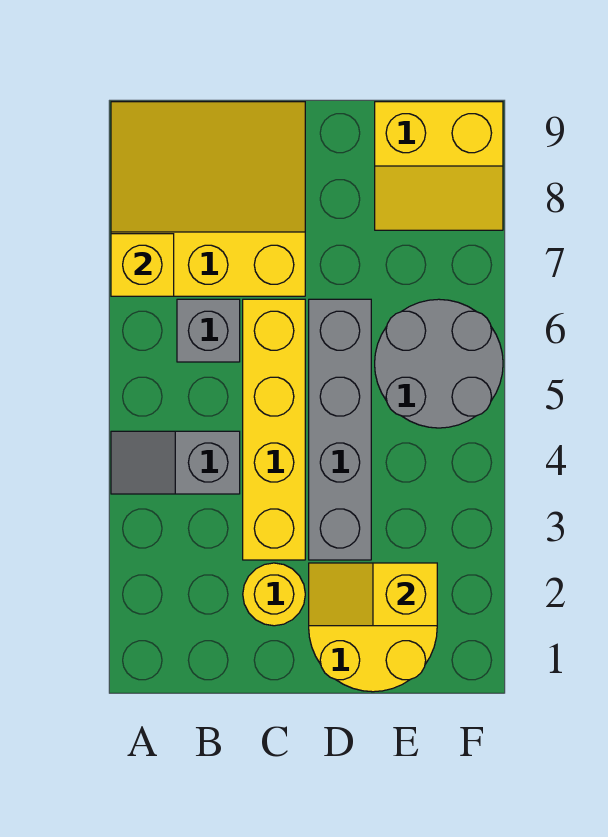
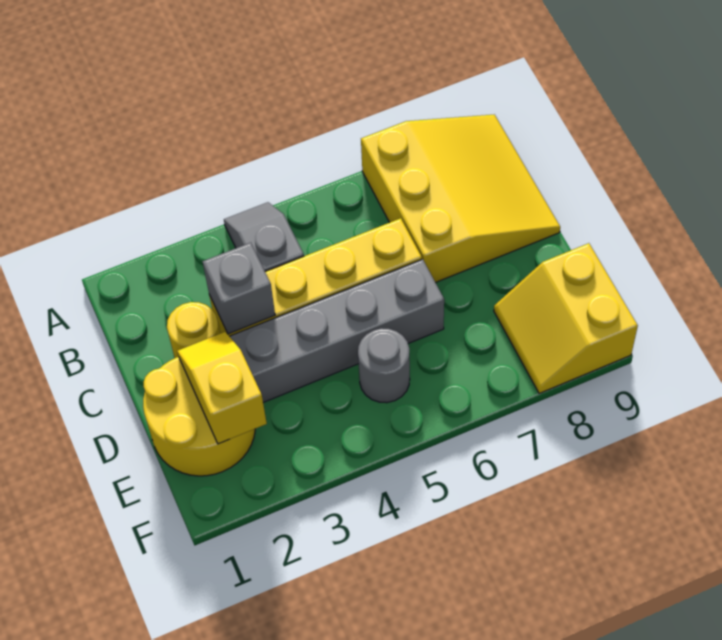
yellow brick A7 level 2 -> none
grey brick B6 level 1 -> grey brick C3 level 2
grey round brick E5:F6 level 1 -> grey round brick E5 level 1

